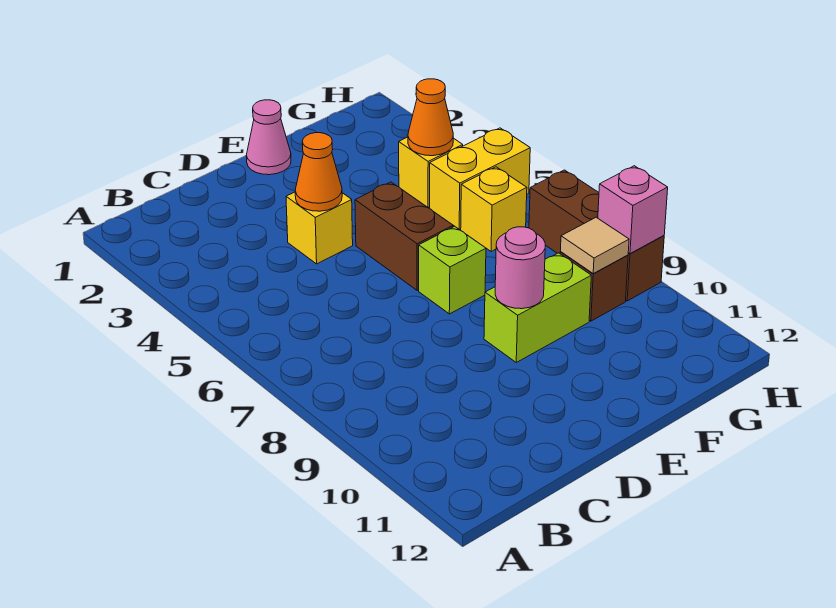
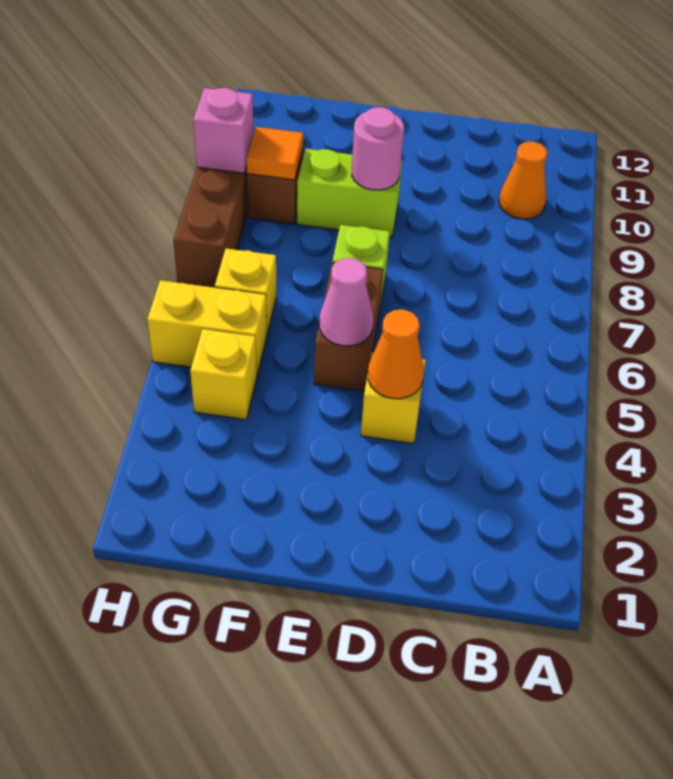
pink cone E1 level 1 -> pink cone E5 level 2
orange cone G4 level 2 -> orange cone B10 level 1
tan tile G9 level 2 -> orange tile G9 level 2

